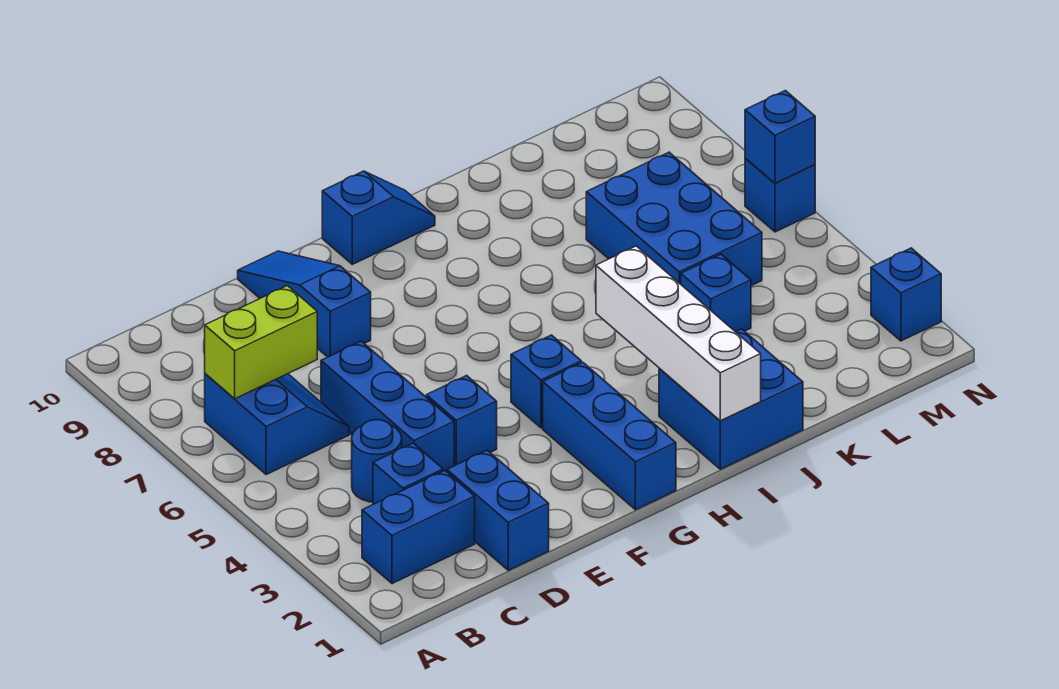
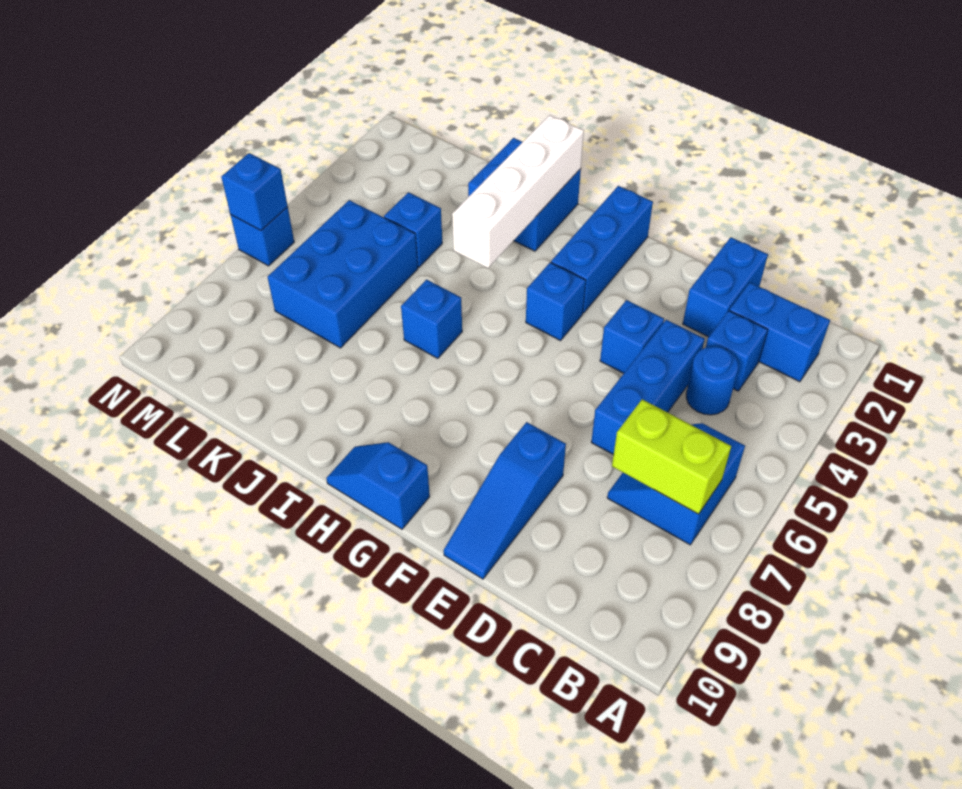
blue brick N2 level 1 -> blue brick I6 level 1

